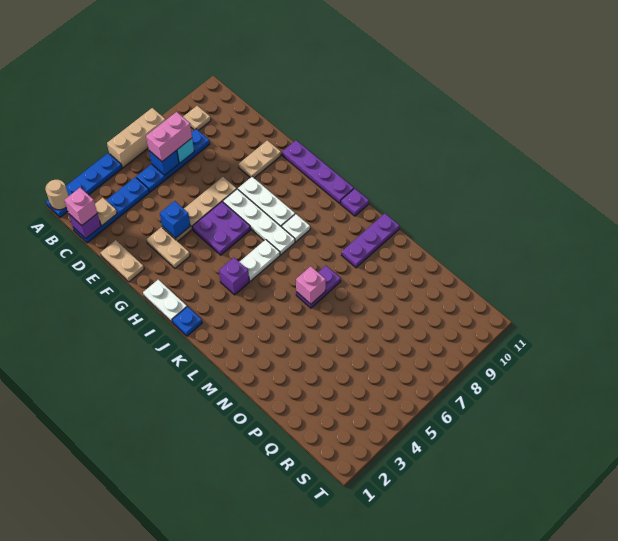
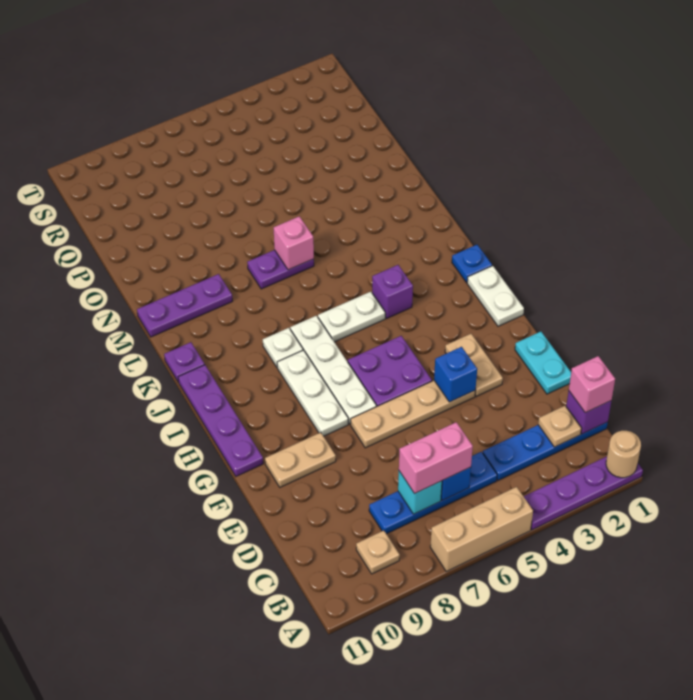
blue plate A1:A4 level 1 -> purple plate A1:A4 level 1
tan plate E1:F1 level 1 -> cyan plate E1:F1 level 1

